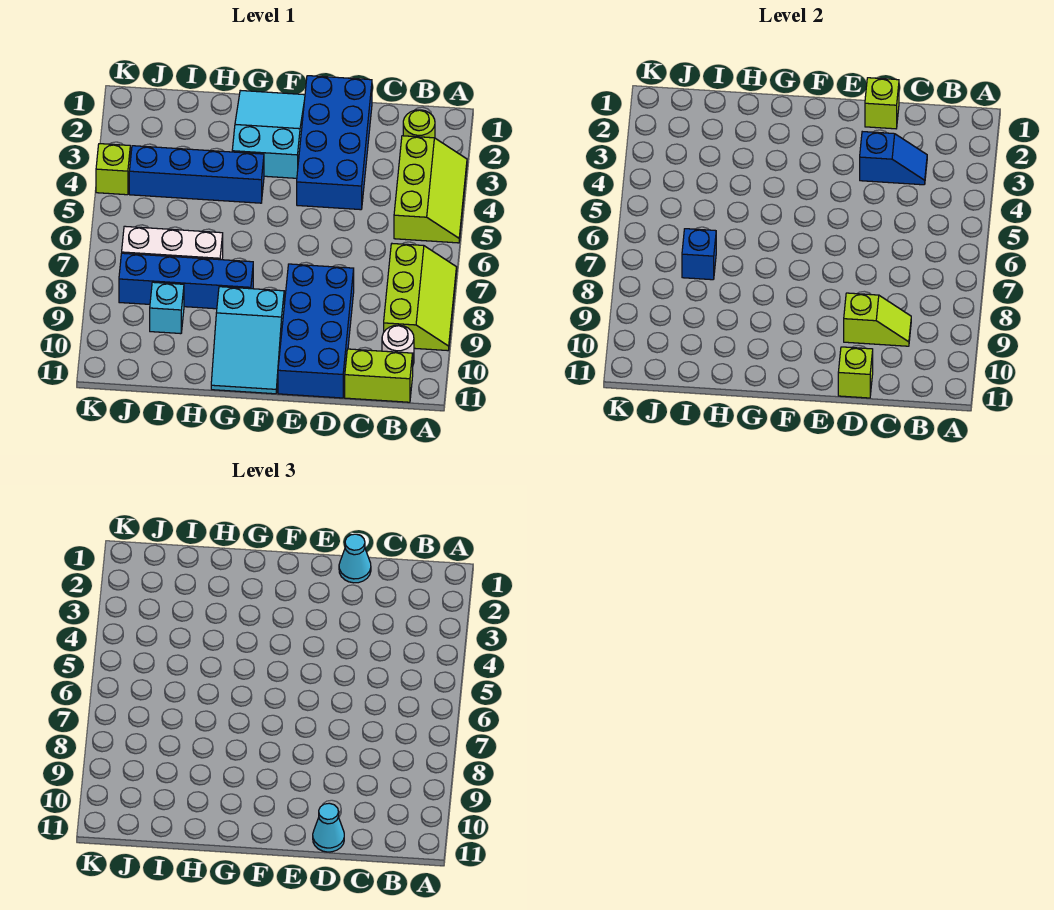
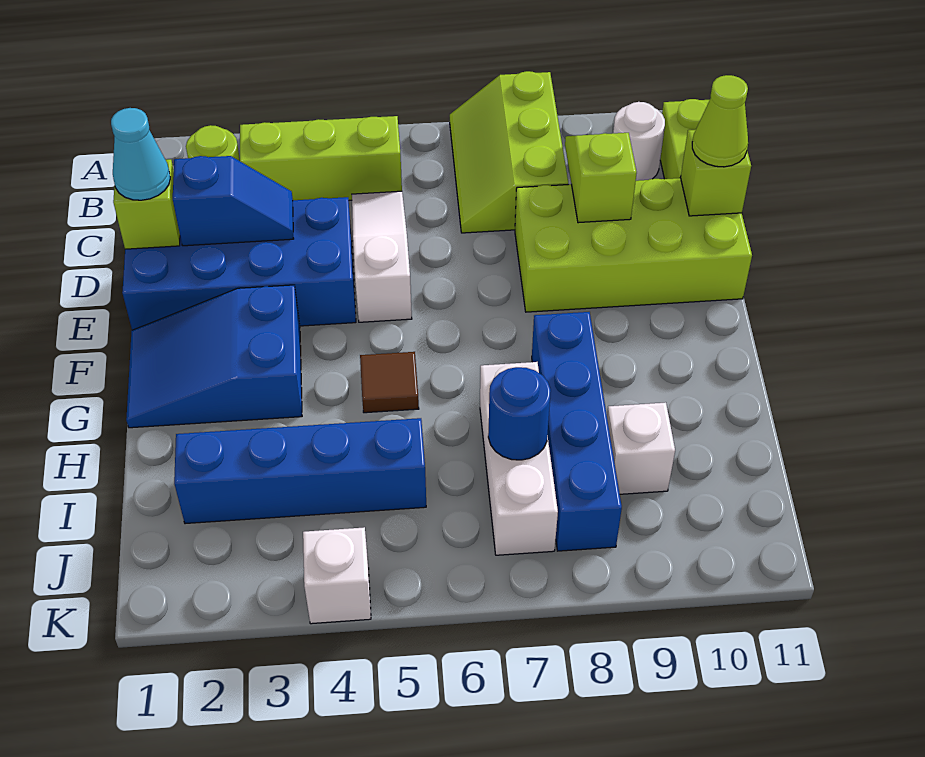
lime slope A7:B9 level 1 top B -> lime slope A7:C8 level 1 top 8
blue slope C3:D3 level 2 top D -> blue slope D2:D3 level 2 top 2
none -> white slope C5:E5 level 1 top E
blue brick D8:E11 level 1 -> lime brick D8:E11 level 1
cyan cone D11 level 3 -> lime cone D11 level 3
cyan slope F1:G3 level 1 top 3 -> blue slope F1:G3 level 1 top 3
cyan slope F9:G11 level 1 top 9 -> none
blue brick G4:J4 level 1 -> blue brick I2:I5 level 1
none -> brown tile G5 level 1
blue brick I7 level 2 -> blue round brick I7 level 2
cyan brick I9 level 1 -> white brick I9 level 1
lime brick K4 level 1 -> white brick K4 level 1

